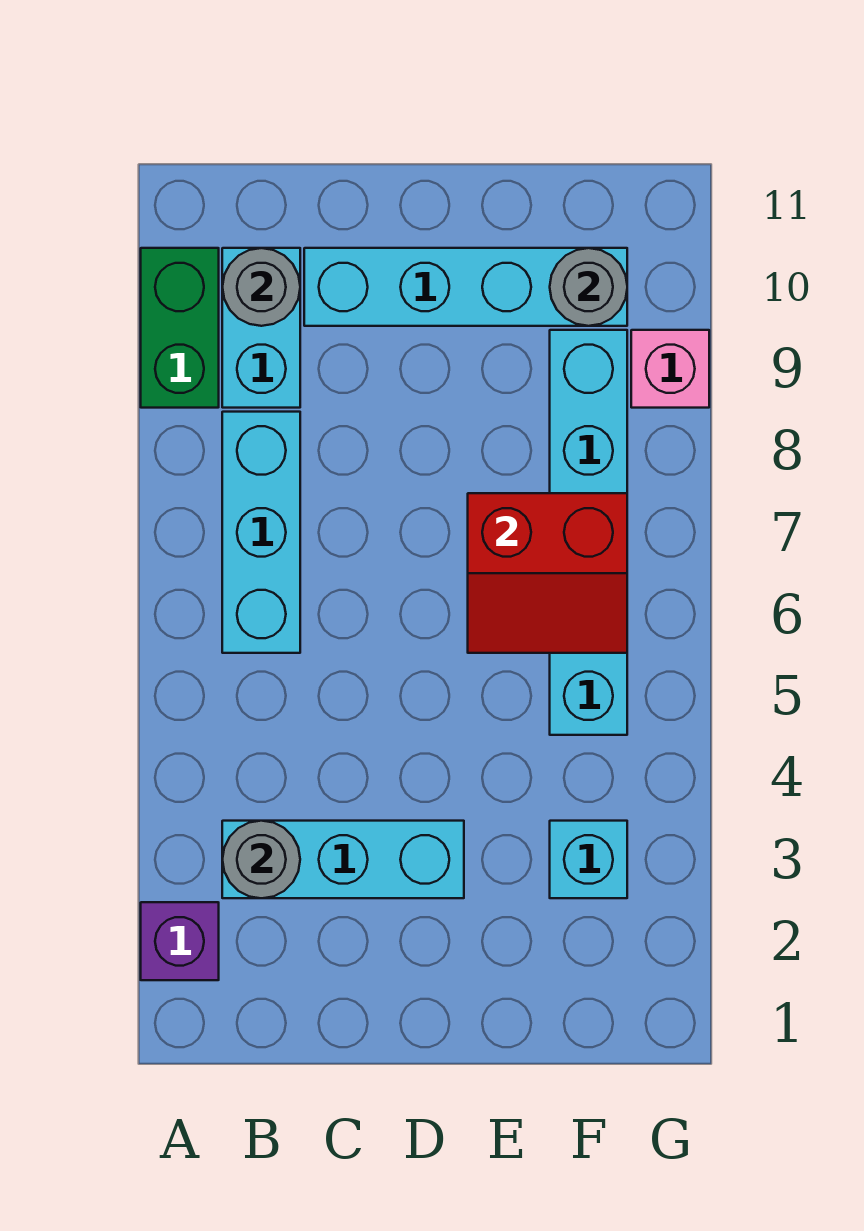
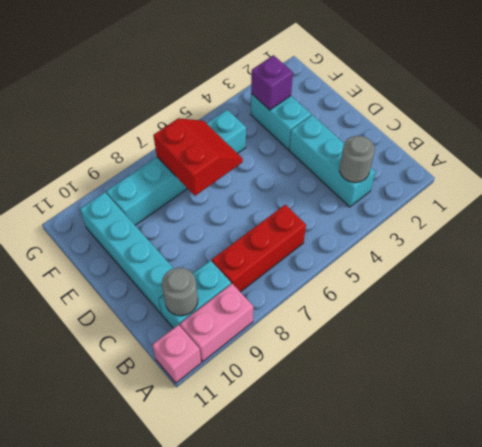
purple brick A2 level 1 -> purple brick F3 level 2
green brick A9:A10 level 1 -> pink brick A9:A10 level 1
cyan brick B6:B8 level 1 -> red brick B6:B8 level 1
cyan brick F3 level 1 -> cyan brick E3:F3 level 1
grey round brick F10 level 2 -> none
pink brick G9 level 1 -> pink brick A11 level 1

